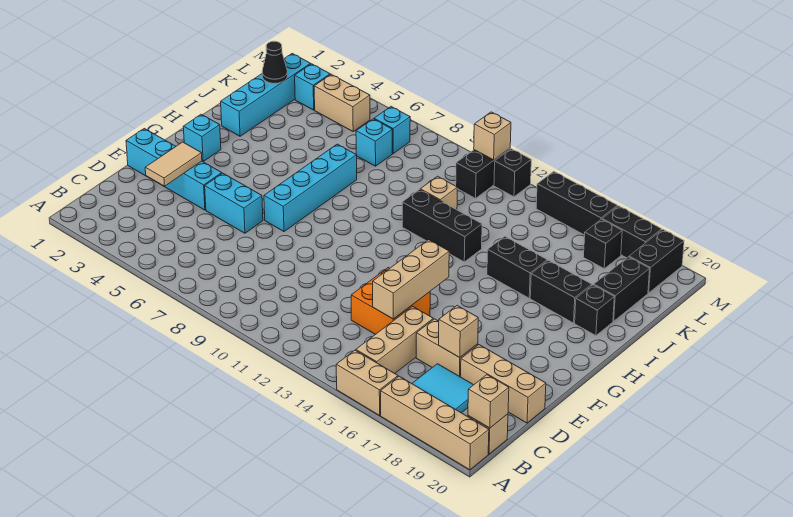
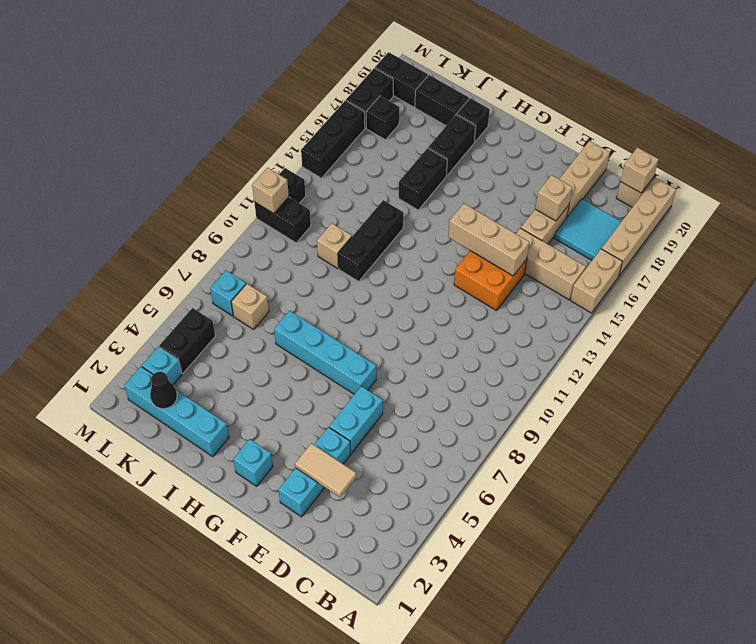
cyan brick E1:E4 level 1 -> cyan brick E2:E4 level 1
cyan brick K7 level 1 -> tan brick K7 level 1
tan brick L4:L5 level 1 -> black brick L4:L5 level 1

